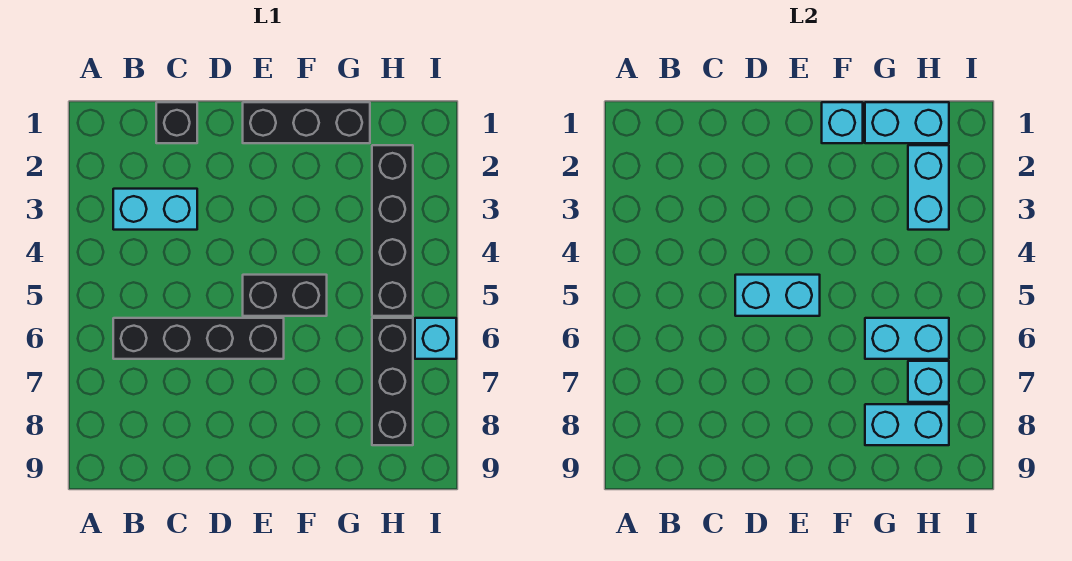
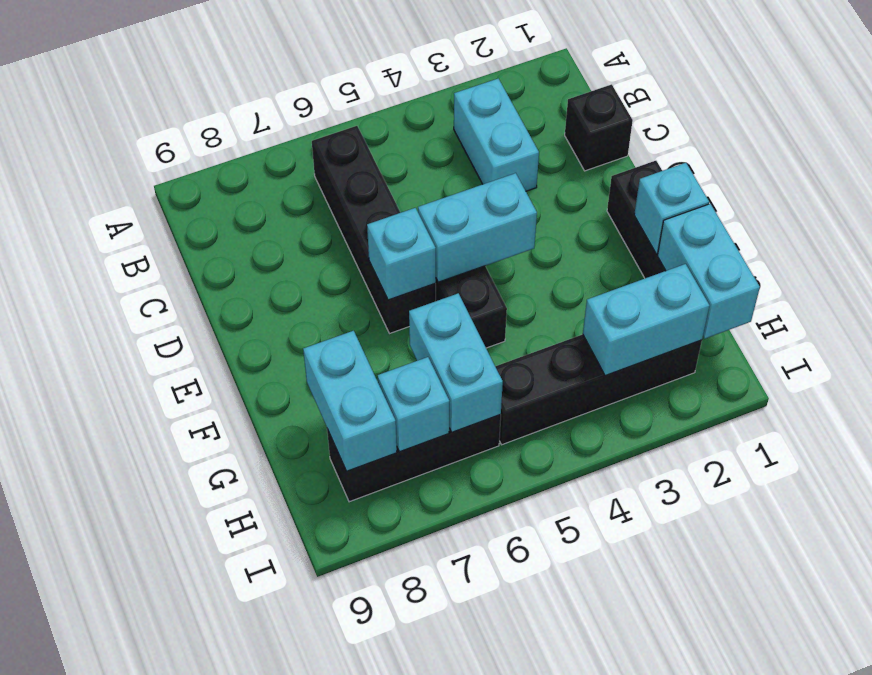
cyan brick D5:E5 level 2 -> cyan brick E4:E5 level 2
cyan brick I6 level 1 -> cyan brick E6 level 2

